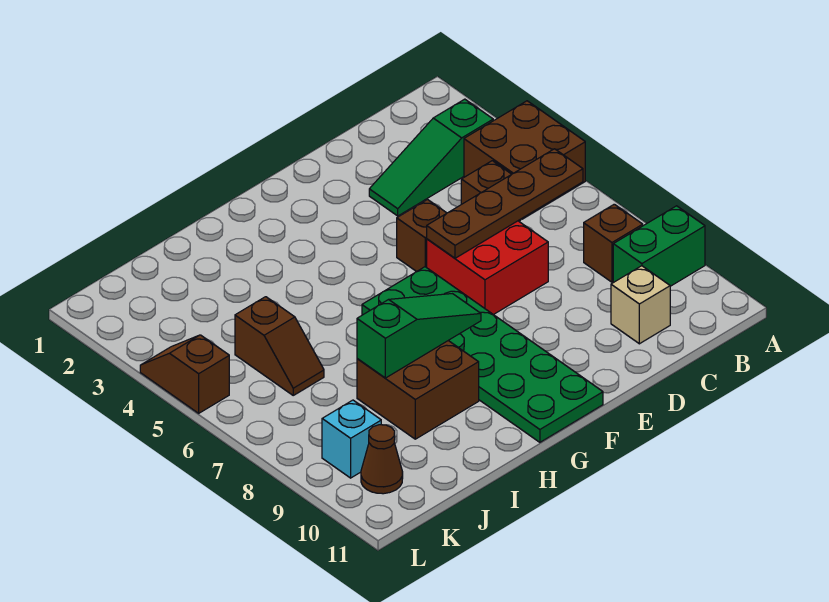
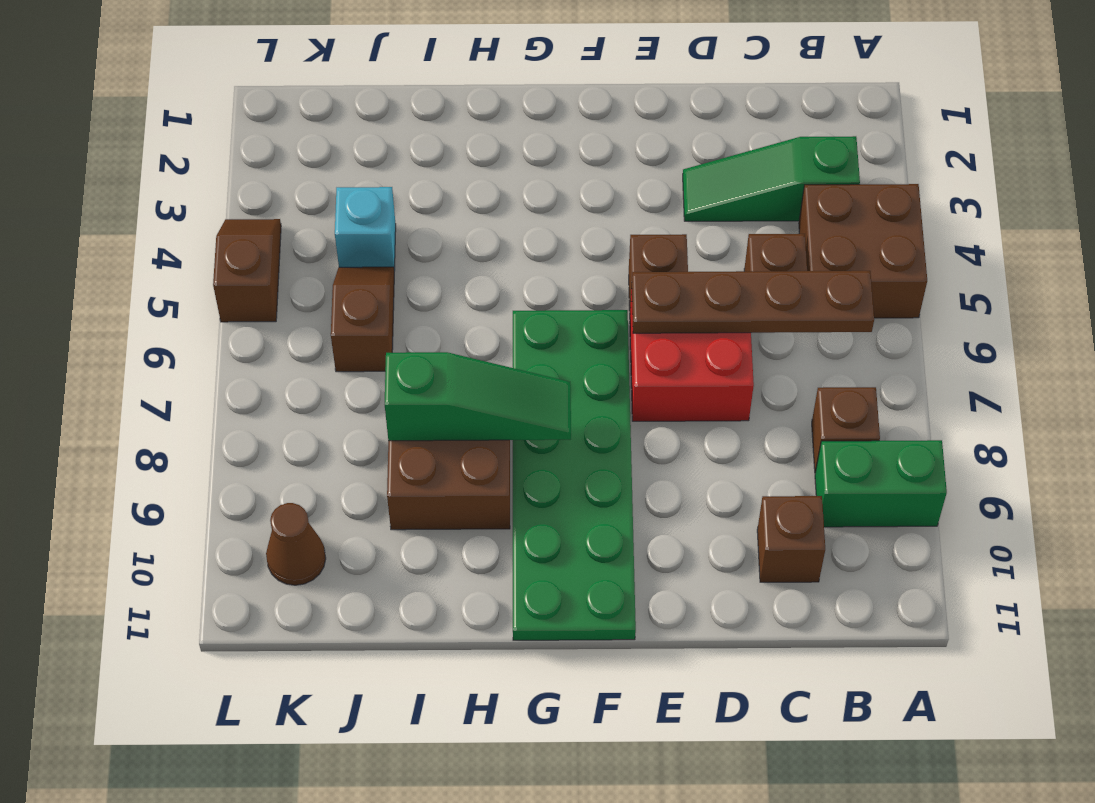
tan brick C10 level 1 -> brown brick C10 level 1
brown slope J5:J6 level 1 top 5 -> brown slope J5:J6 level 1 top 6
cyan brick K9 level 1 -> cyan brick J4 level 1

